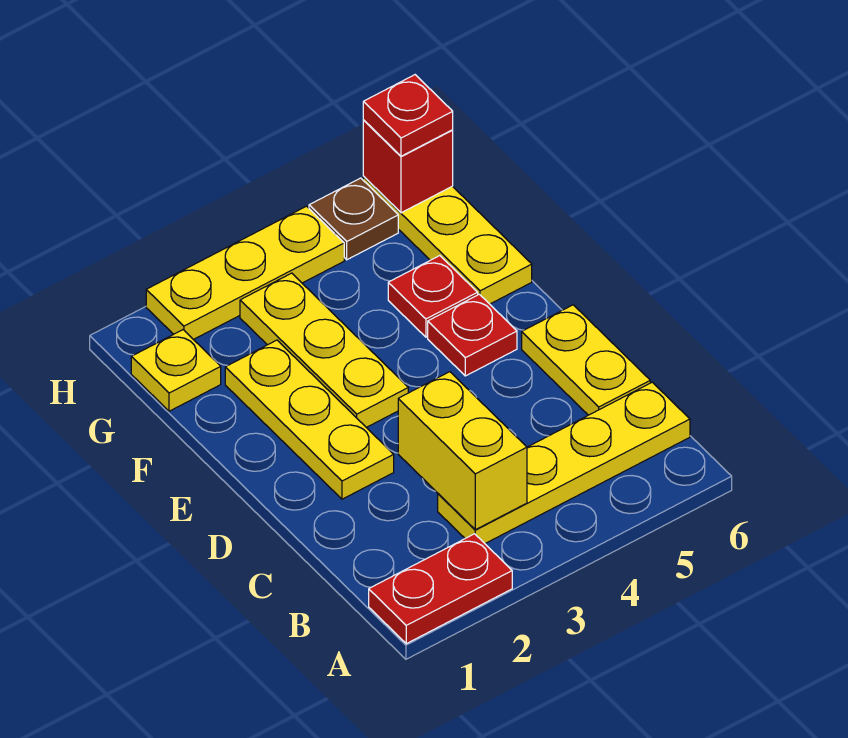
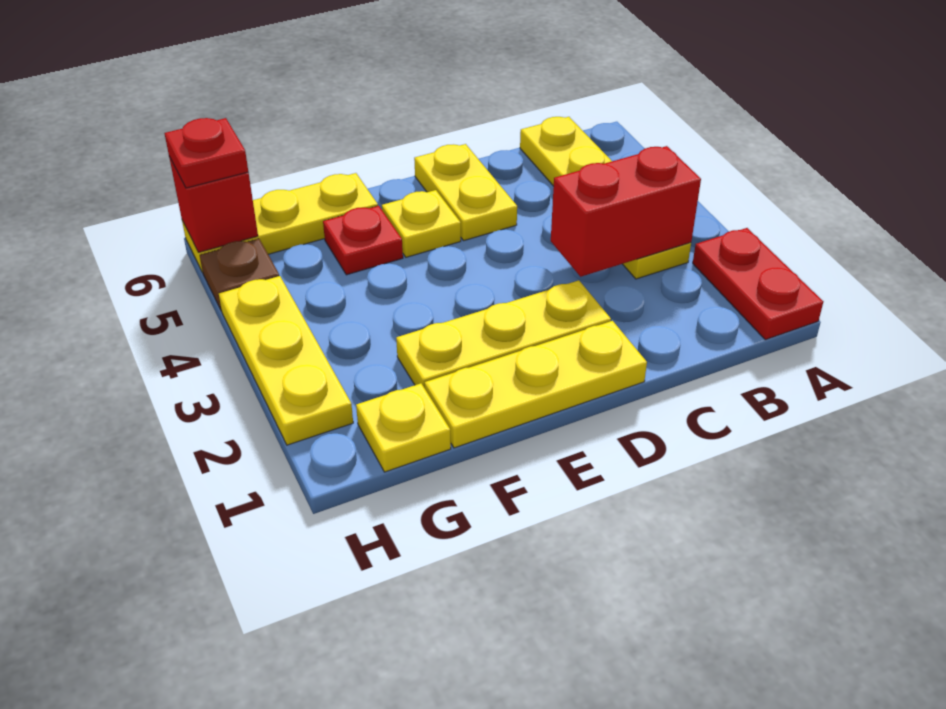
yellow brick B3:C3 level 2 -> red brick B3:C3 level 2
yellow plate C6:D6 level 1 -> yellow plate D5:D6 level 1
yellow plate E3:G3 level 1 -> yellow plate D1:F1 level 1
red plate E5 level 1 -> yellow plate E5 level 1

